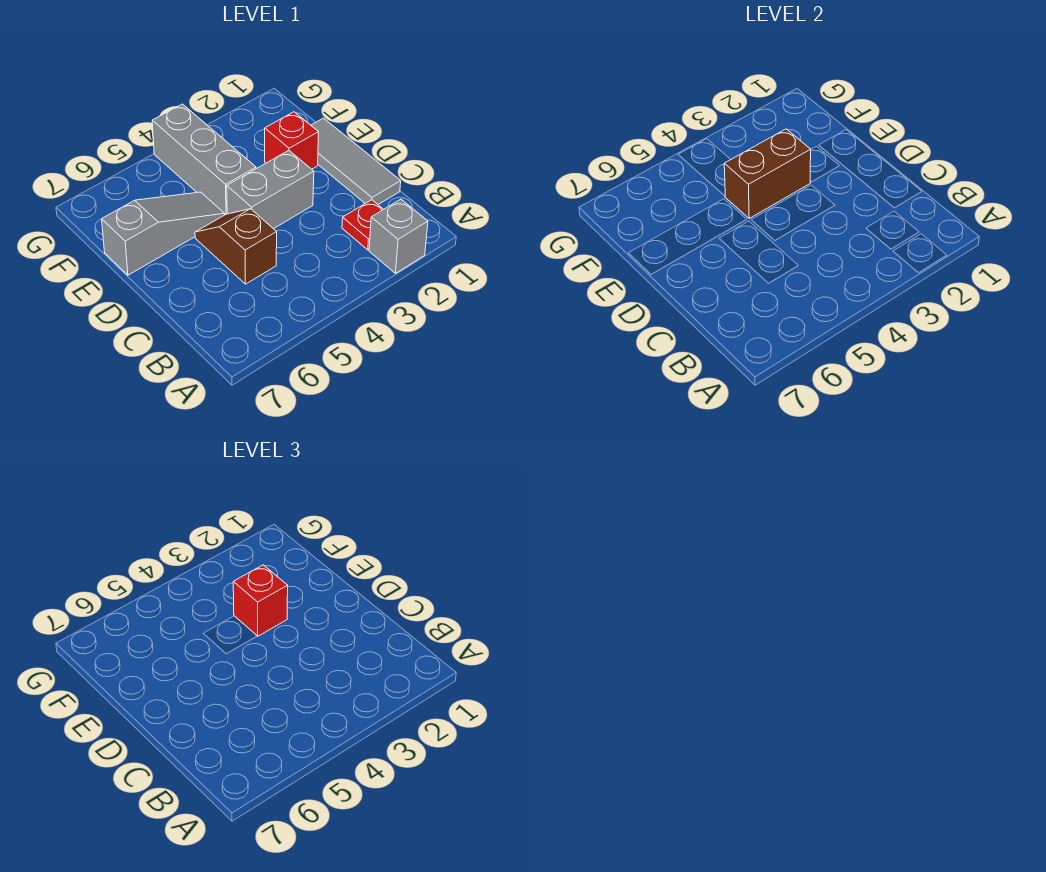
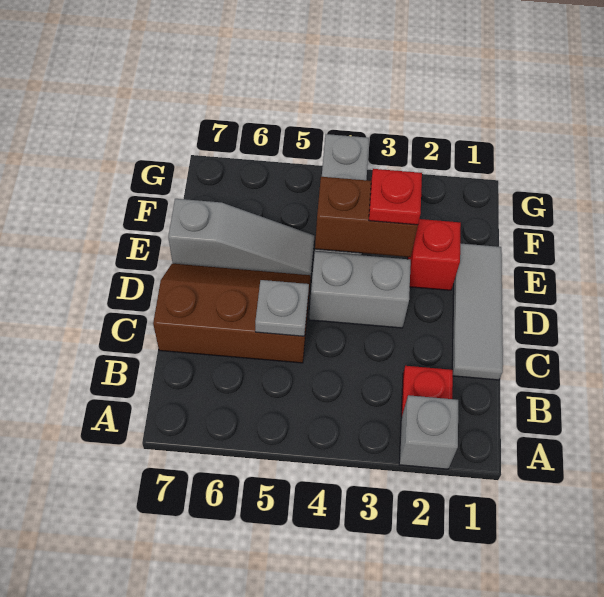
brown slope C5:D5 level 1 top C -> brown slope C5:D7 level 1 top C
none -> grey plate C5 level 2
red brick E3 level 3 -> red plate E3 level 3

